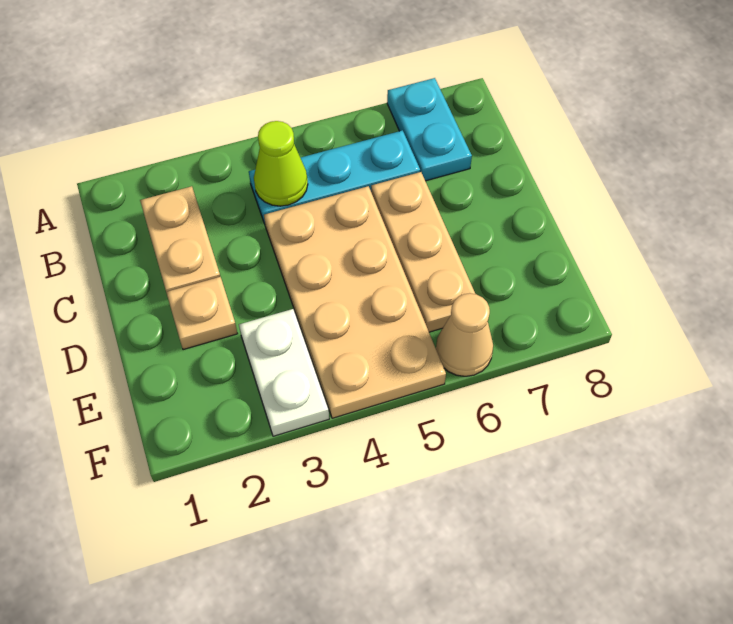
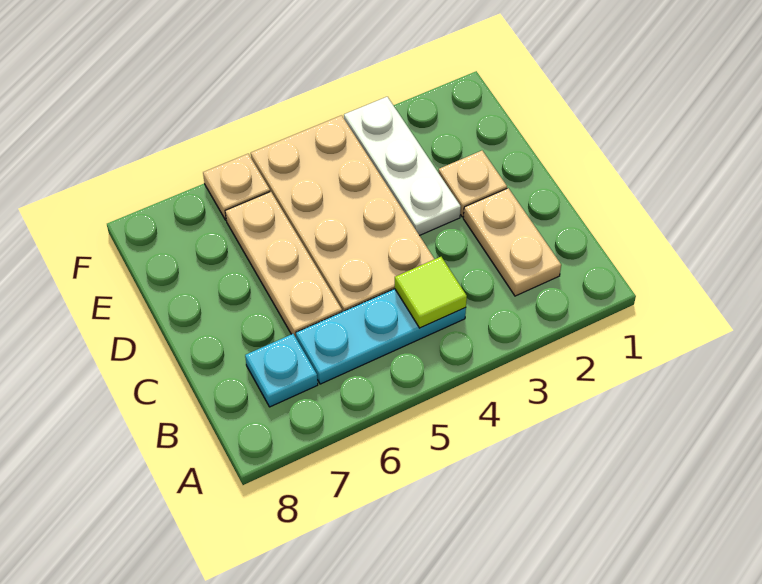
cyan plate A7:B7 level 1 -> cyan plate B7 level 1
lime cone B4 level 2 -> lime tile B4 level 2
white plate E3:F3 level 1 -> white plate D3:F3 level 1
tan cone F6 level 1 -> tan plate F6 level 1

